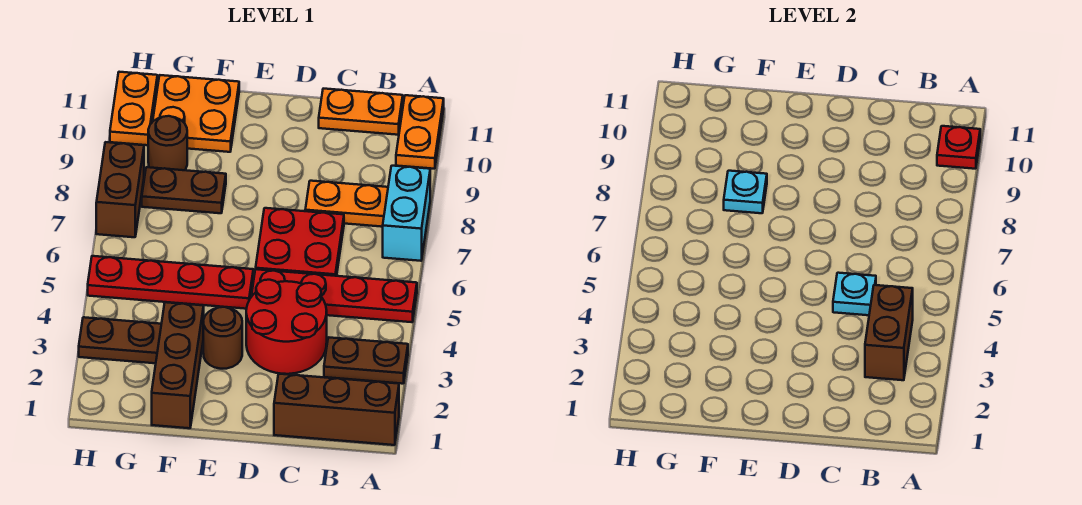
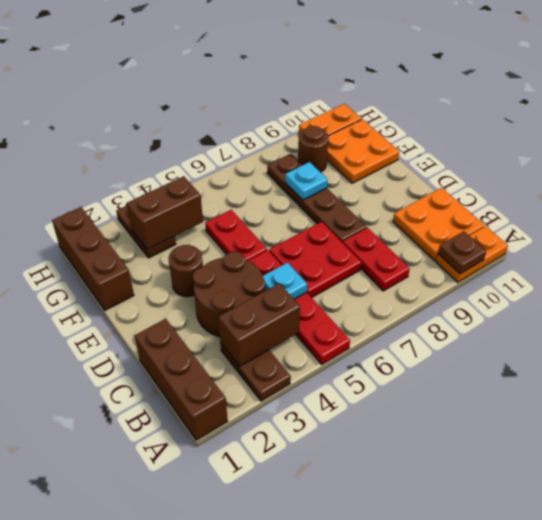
cyan brick A7:A8 level 1 -> none
red plate A10 level 2 -> brown plate A10 level 2
orange plate B8:C8 level 1 -> red plate B8:C8 level 1
orange plate B11:C11 level 1 -> orange plate B10:C11 level 1
red round brick C3:D4 level 1 -> brown round brick C3:D4 level 1
red plate E5:H5 level 1 -> red plate E5:F5 level 1
brown brick F1:F3 level 1 -> brown brick F1:H1 level 1
brown plate F8:G8 level 1 -> brown plate D8:G8 level 1
brown brick H7:H8 level 1 -> brown brick G3:G4 level 2

